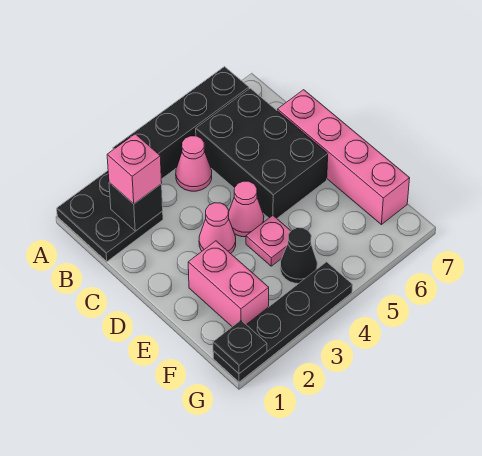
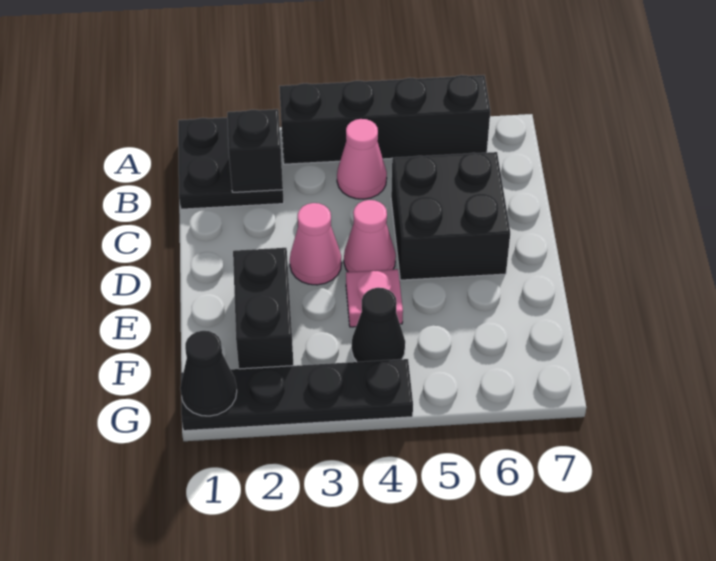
pink brick B2 level 3 -> none
black brick B5:D6 level 1 -> black brick C5:D6 level 1
pink brick C7:F7 level 1 -> none
pink brick E2:F2 level 1 -> black brick E2:F2 level 1
black plate G1 level 2 -> black cone G1 level 2

